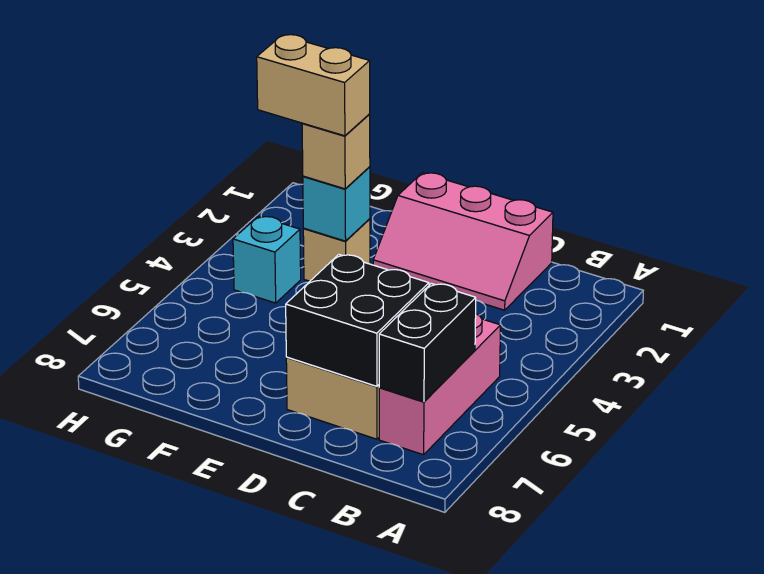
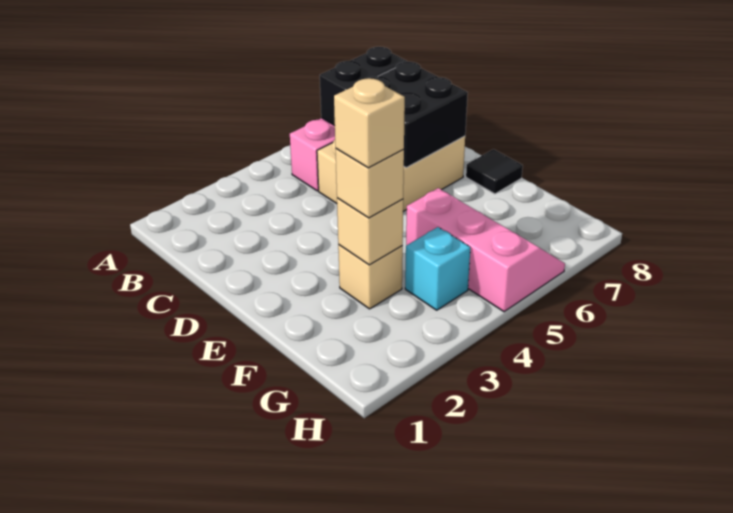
pink slope C1:E2 level 1 top 1 -> pink slope F5:H6 level 1 top 5
none -> black tile E8 level 1
cyan brick F3 level 2 -> tan brick F3 level 2
tan brick F3:G3 level 4 -> tan brick F3 level 4

